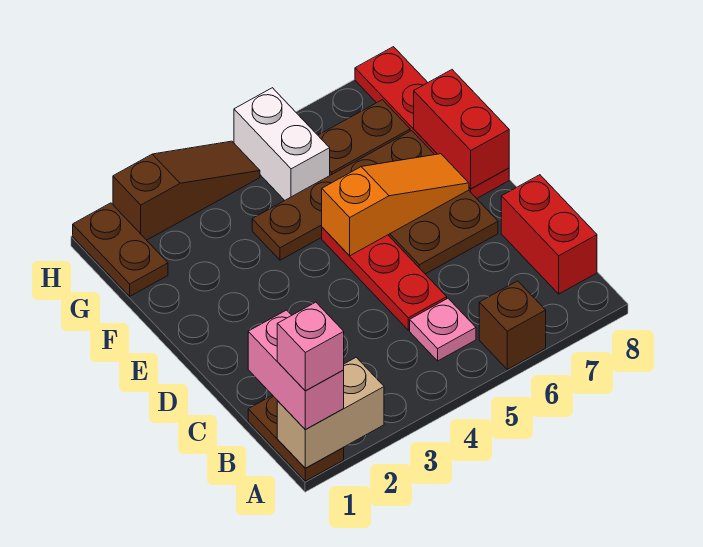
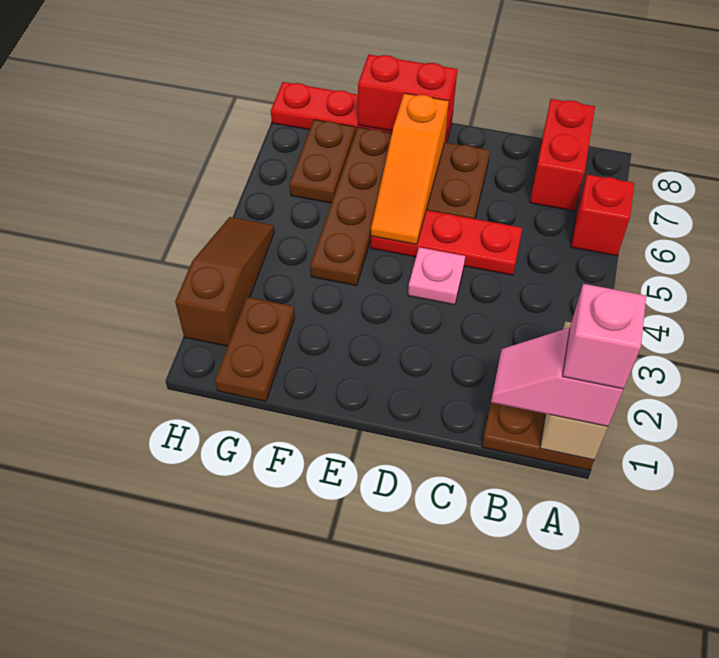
pink brick A1:B1 level 3 -> pink slope A1:B1 level 3 top A
brown brick A6 level 1 -> red brick A6 level 1
pink plate B5 level 1 -> pink plate D4 level 1
red brick B8:C8 level 1 -> red brick B7:B8 level 1
orange slope E5:E7 level 2 top 5 -> orange slope E5:E7 level 2 top 7
brown plate G1:H1 level 1 -> brown plate G1:G2 level 1
white brick G5:H5 level 1 -> none

